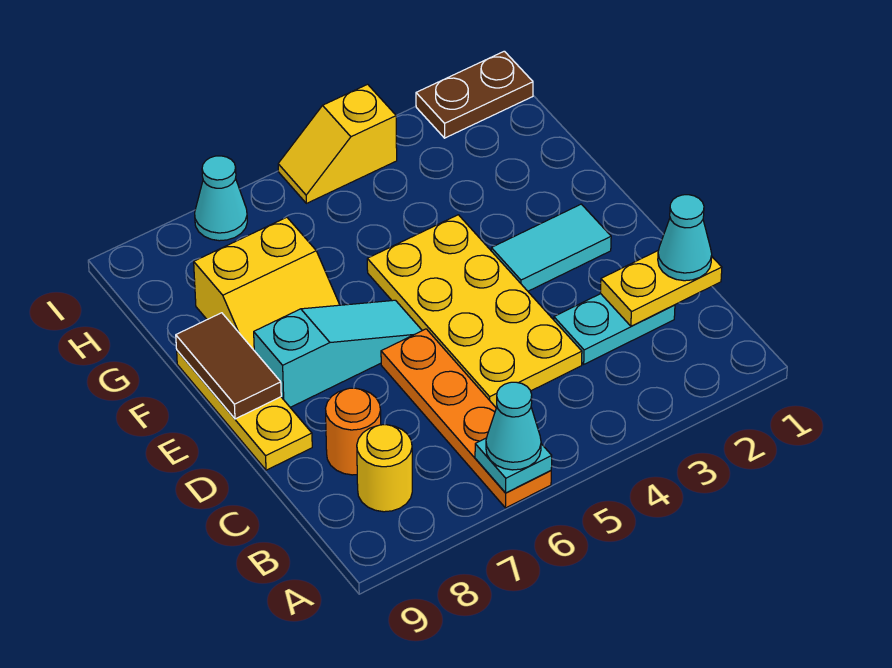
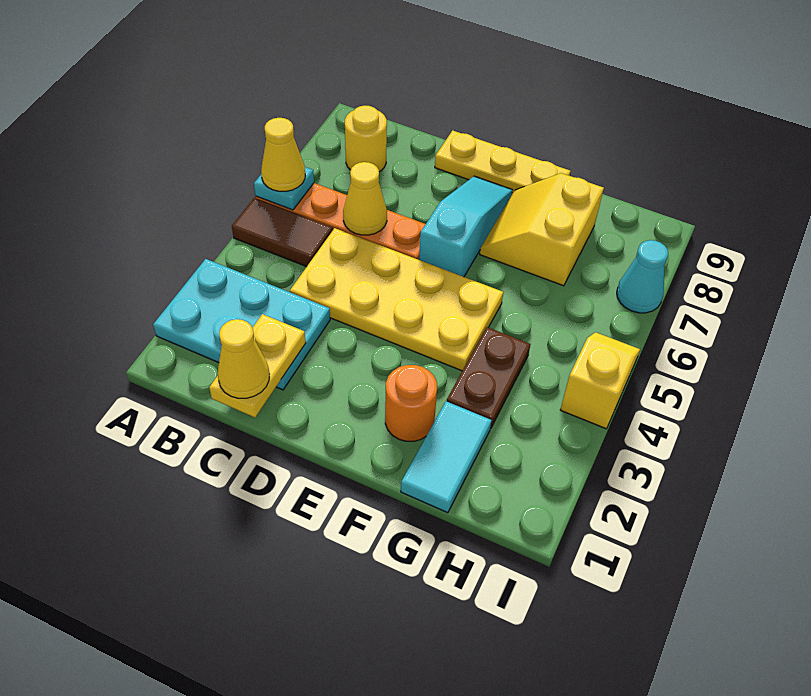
cyan cone A6 level 3 -> yellow cone A6 level 3
cyan cone C1 level 3 -> yellow cone C1 level 3
cyan plate C2:C3 level 1 -> cyan plate A2:C3 level 1
none -> yellow cone C6 level 2
orange round brick C8 level 1 -> orange round brick F2 level 1
cyan tile E2:E3 level 1 -> cyan tile G1:G2 level 1
cyan slope E6:E8 level 1 top 8 -> cyan slope E6:E8 level 1 top 6
brown tile E9:F9 level 2 -> brown tile A5:B5 level 1
brown plate I1:I2 level 1 -> brown plate G3:G4 level 1

